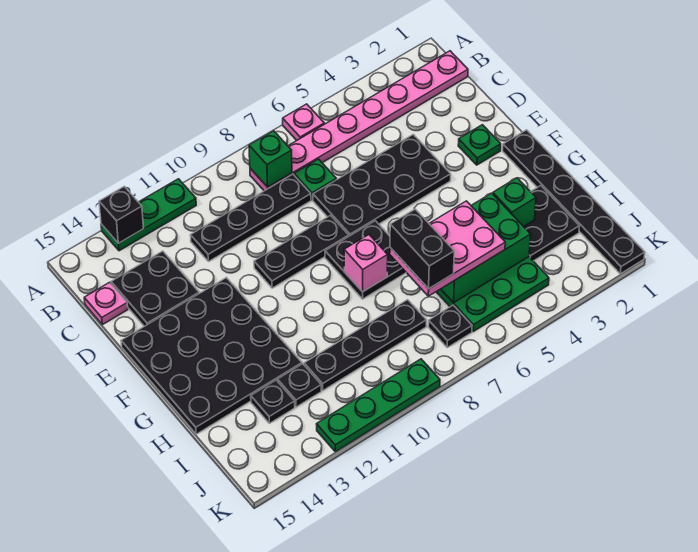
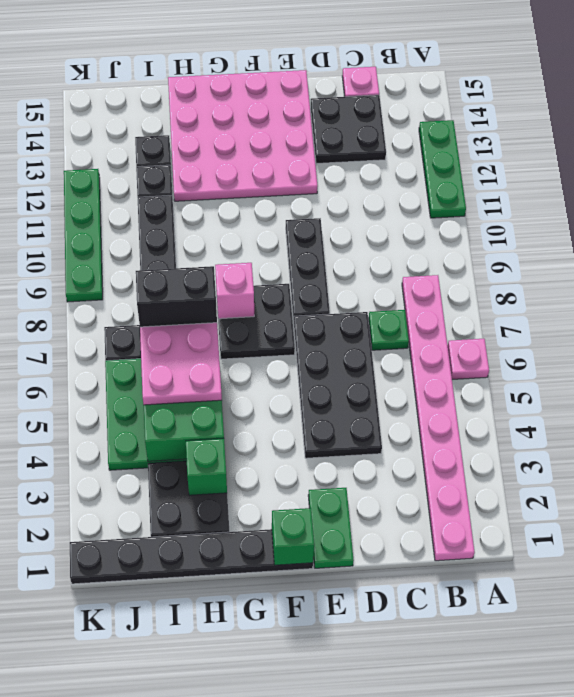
black brick A13 level 2 -> none
green brick B8 level 2 -> green brick F1 level 2
black plate C8:C11 level 1 -> none
green plate E2 level 1 -> green plate E1:E2 level 1
black plate E12:H15 level 1 -> pink plate E12:H15 level 1

